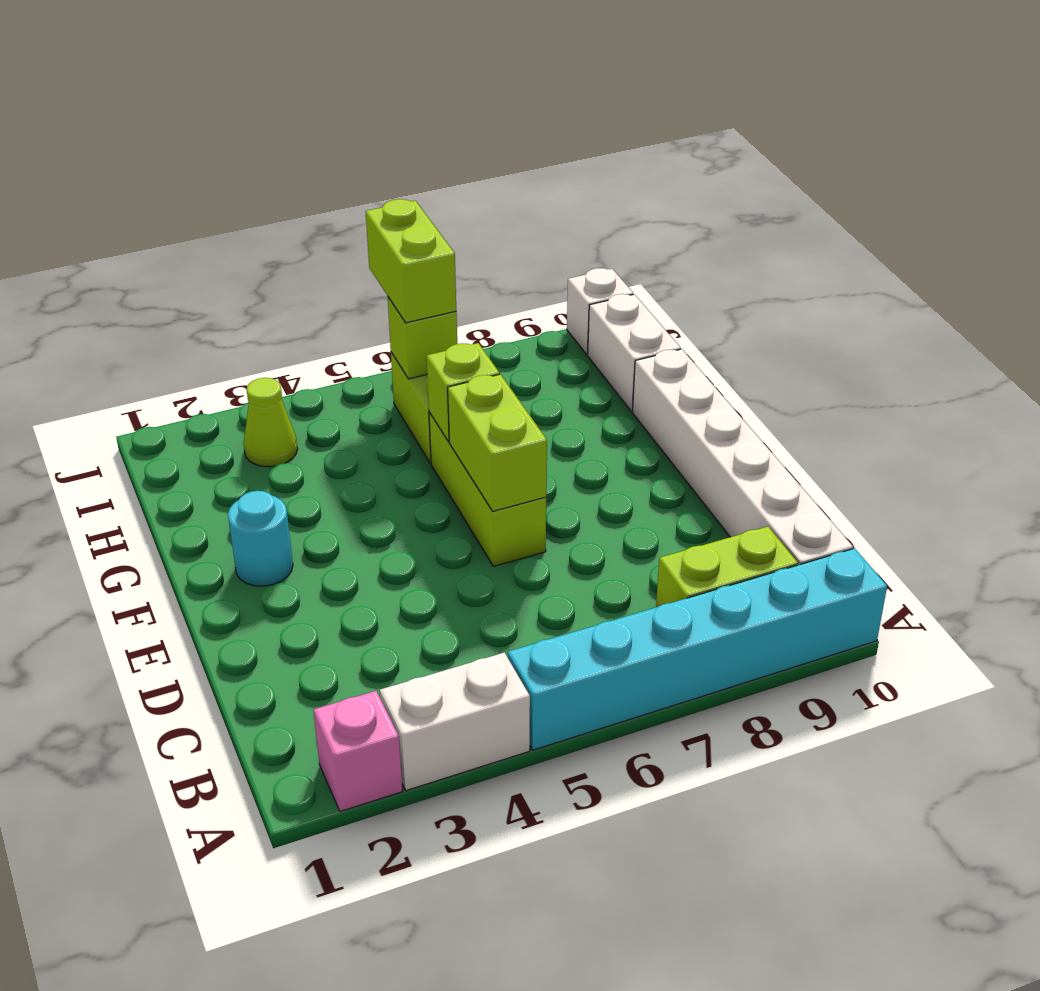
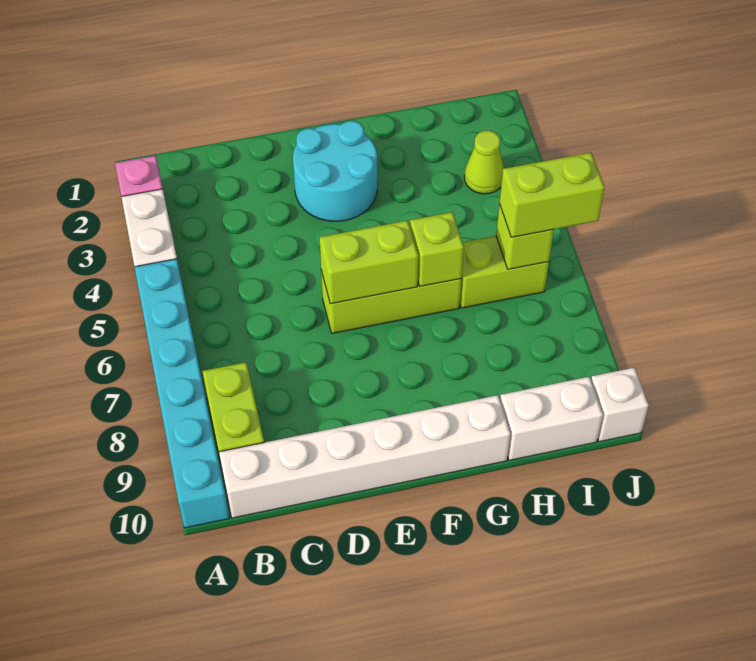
cyan round brick F2 level 1 -> cyan round brick E2:F3 level 1

